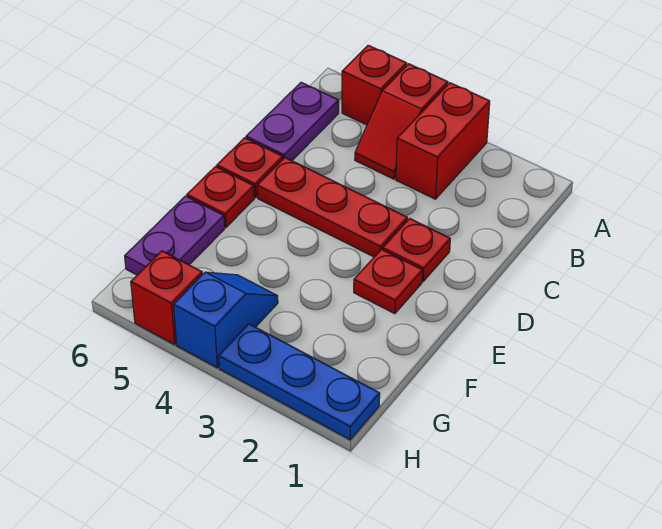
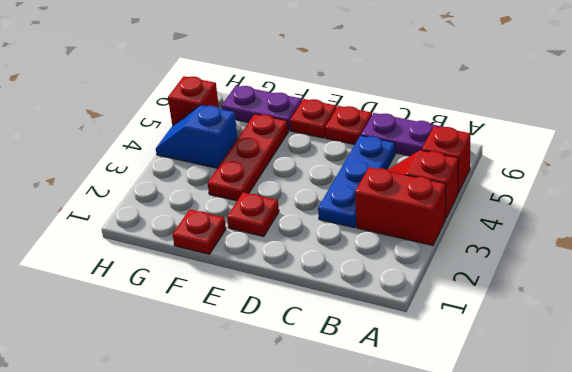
red plate D2 level 1 -> red plate F1 level 1
red plate D3:D5 level 1 -> red plate F3:F5 level 1
blue slope G4:H4 level 1 top H -> blue slope G4:H4 level 1 top G
blue plate H1:H3 level 1 -> blue plate C3:C5 level 1

